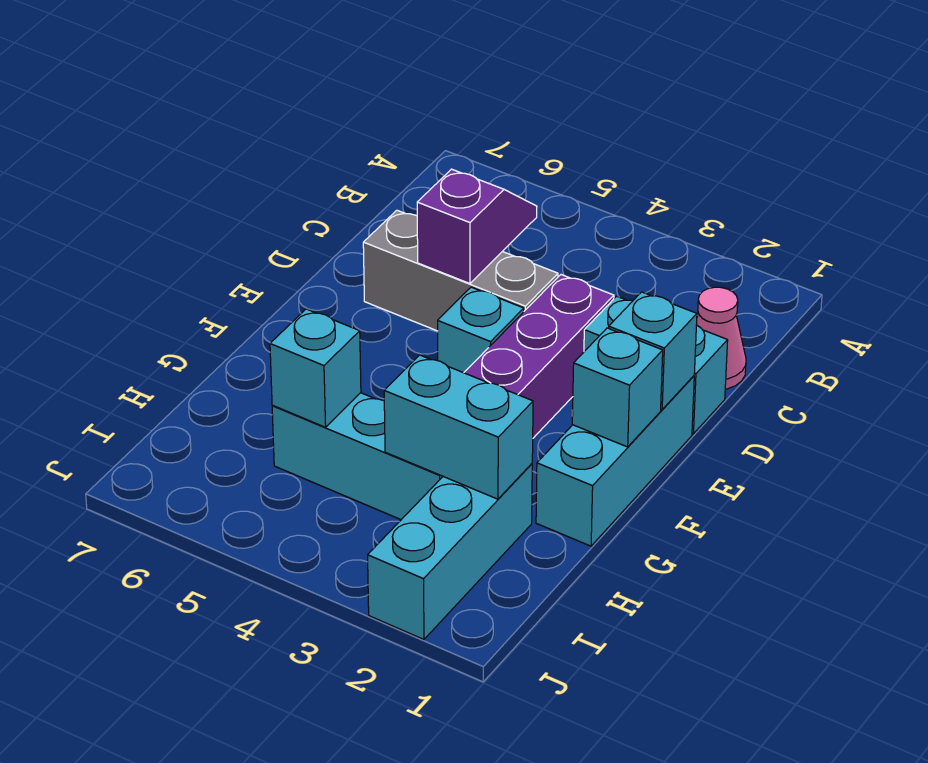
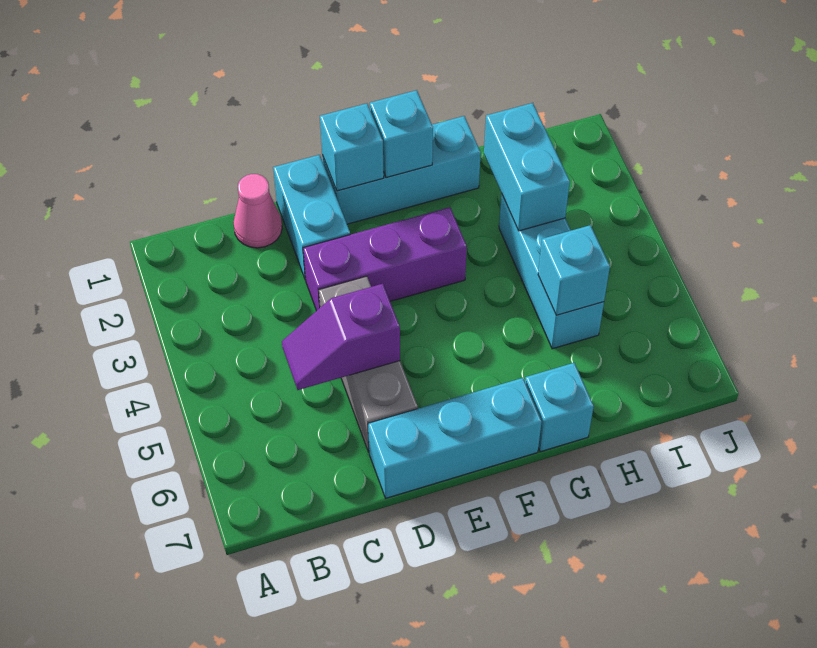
cyan brick E4 level 1 -> cyan brick G7 level 1
cyan brick H2:J2 level 1 -> cyan brick D7:F7 level 1

